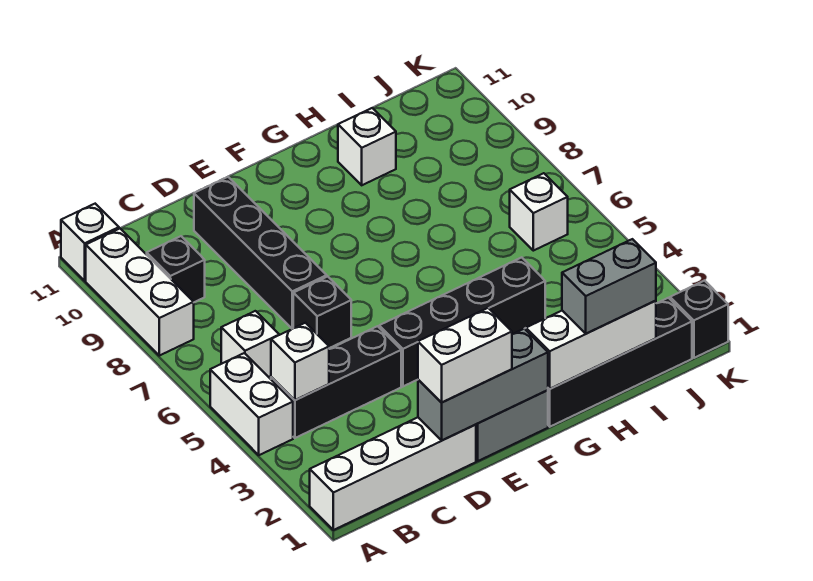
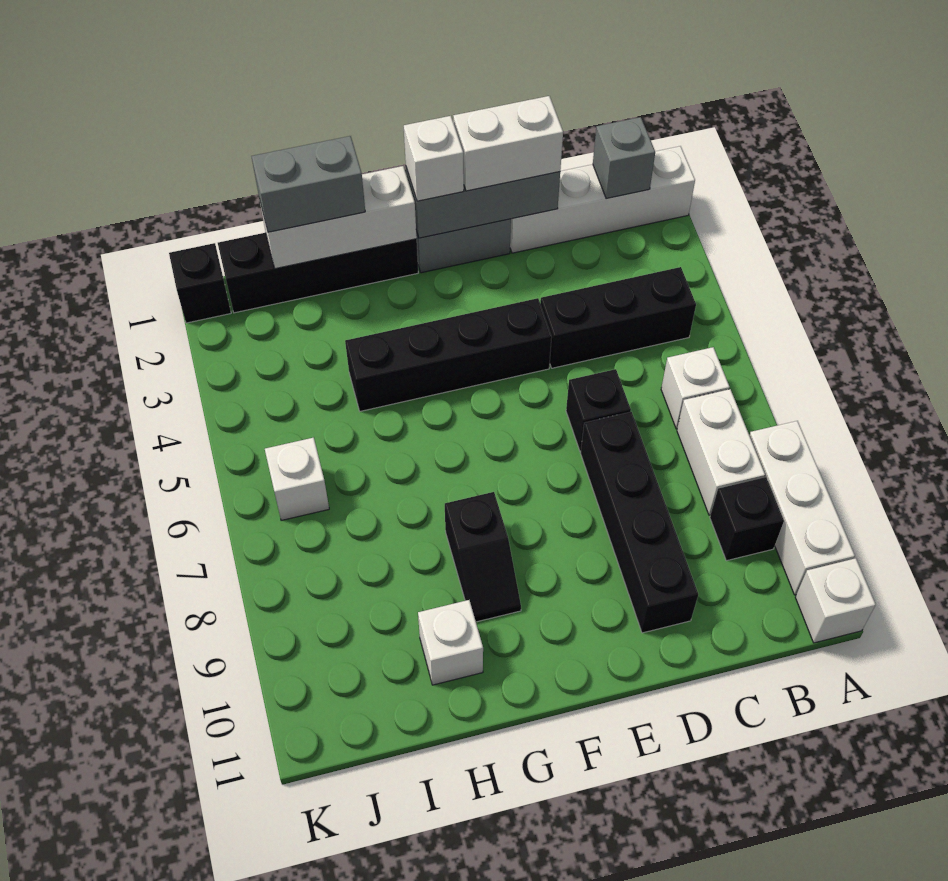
white brick A4:A5 level 1 -> white brick B7:B8 level 1
none -> grey brick B1 level 2
white brick B4 level 2 -> white brick F1 level 3
none -> black slope G8:G9 level 1 top 8

